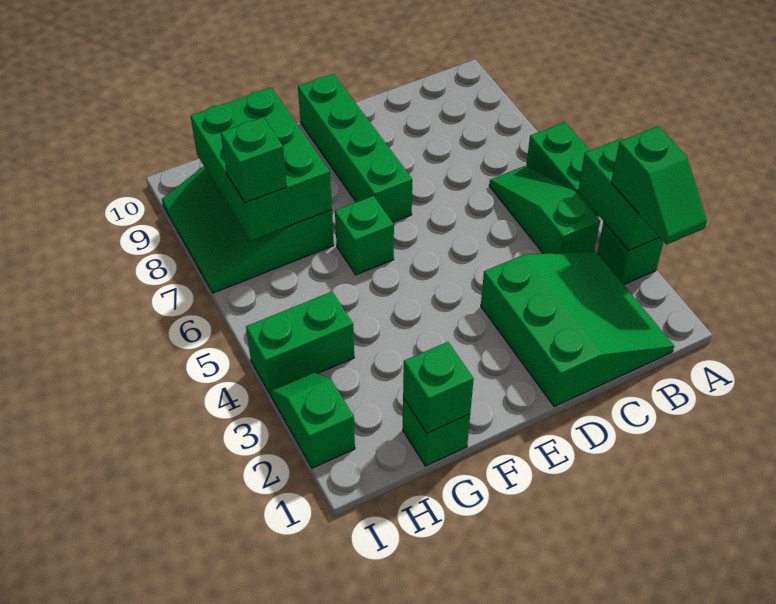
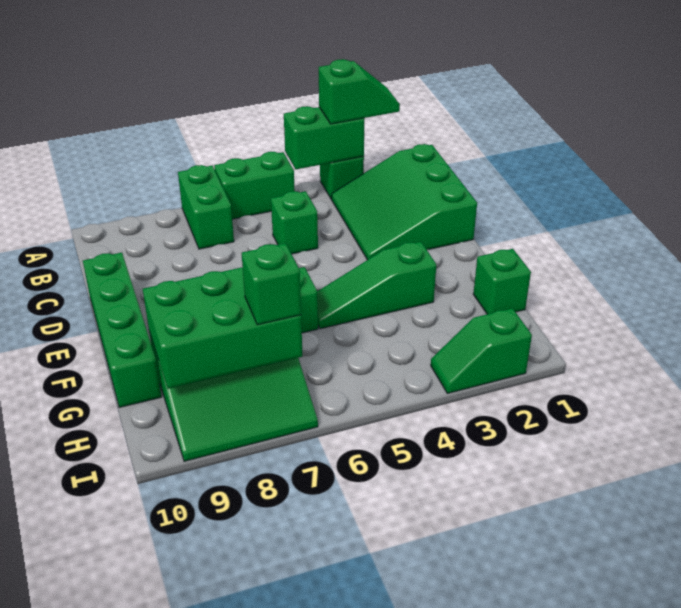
green slope B1:D3 level 1 top D -> green slope B1:D3 level 1 top 1
green slope B4:B6 level 1 top 4 -> green slope F3:F5 level 1 top 3
green brick E7:E10 level 1 -> green brick D10:G10 level 1
green brick G1 level 2 -> green brick C5 level 1
green brick H4:I4 level 1 -> green brick A7:B7 level 1

